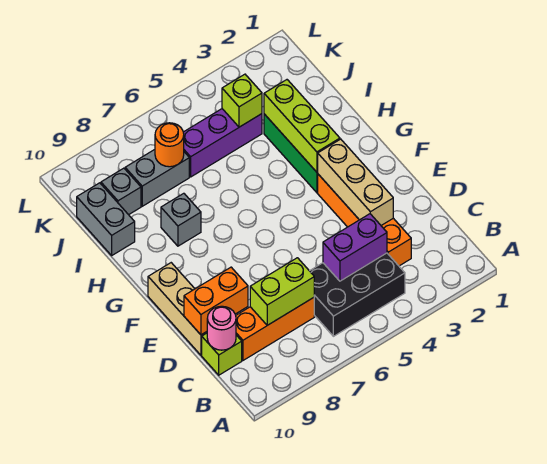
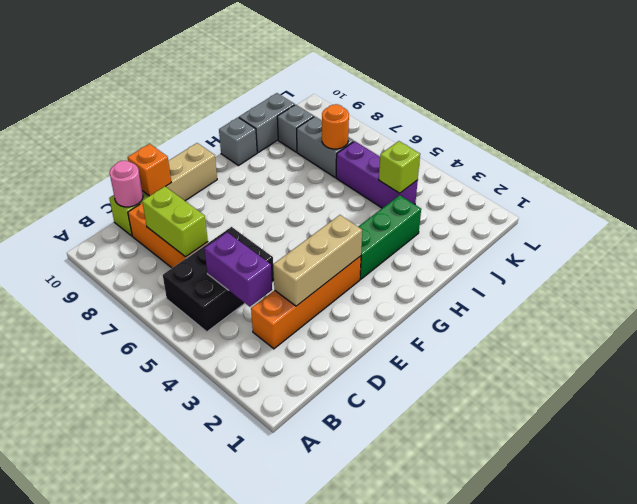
black brick B4:C6 level 1 -> black brick B5:D6 level 1
orange brick D9:D10 level 2 -> orange brick D10 level 2
lime brick G3:I3 level 2 -> none
grey brick H8 level 1 -> grey brick H10 level 1

